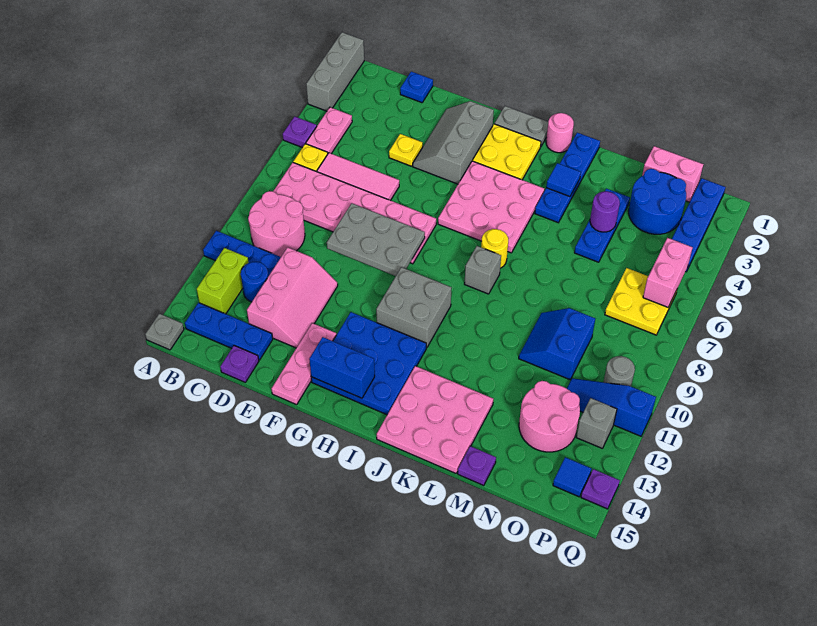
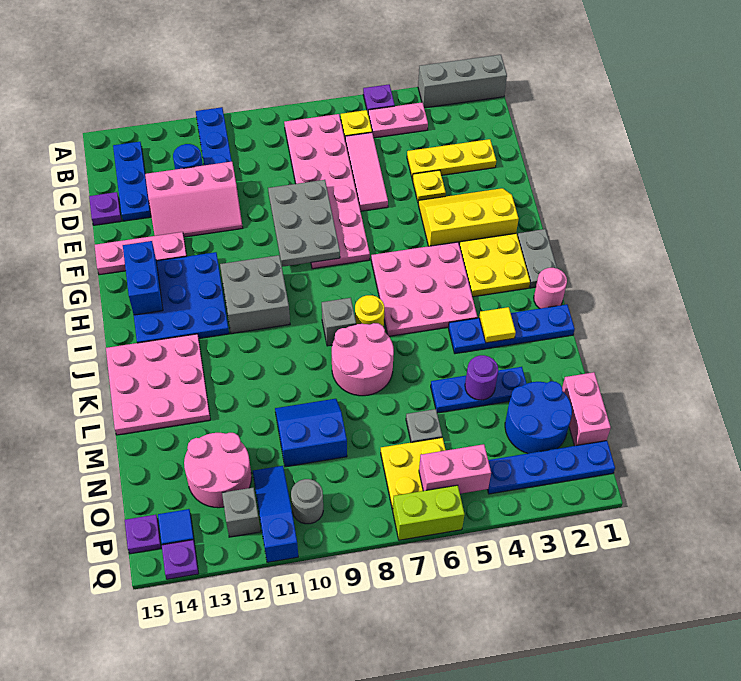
grey plate A15 level 1 -> grey plate N6 level 1
pink round brick B9:C10 level 1 -> pink round brick K7:L8 level 1
lime brick B12:B13 level 1 -> lime brick Q6:Q7 level 1
blue plate D1 level 1 -> none
none -> yellow plate D2:D4 level 1
grey slope F2:G4 level 1 top G -> yellow slope F2:G4 level 1 top G
blue tile K3 level 2 -> yellow tile K3 level 2
purple plate M15 level 1 -> purple plate P15 level 1

